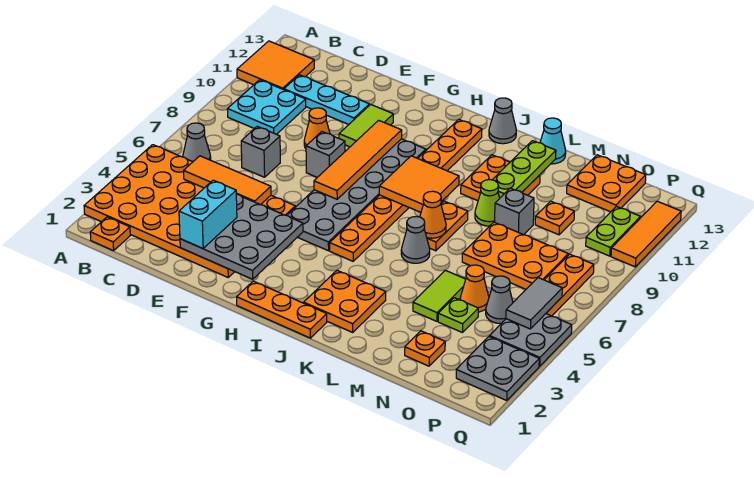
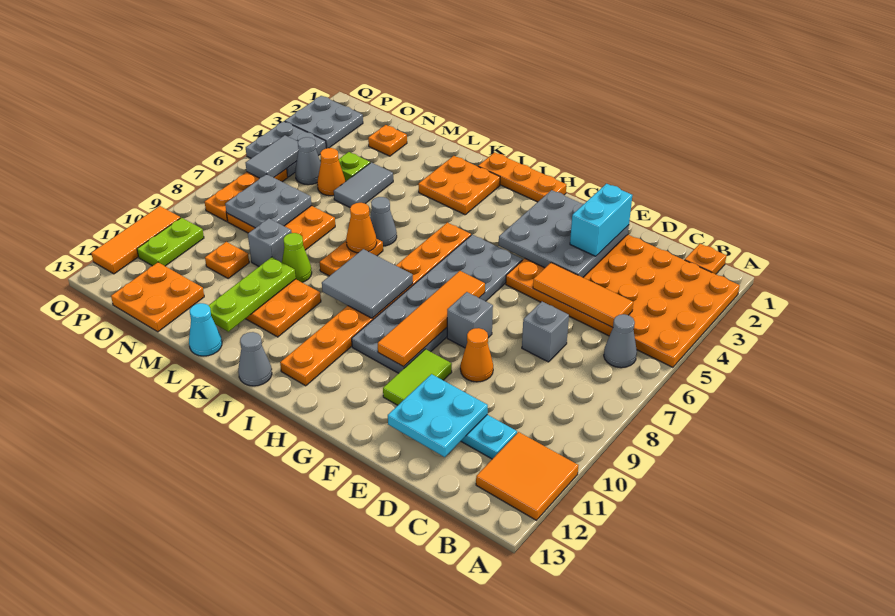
cyan plate B9:C10 level 1 -> cyan plate D11:E12 level 2
orange tile I8:J9 level 2 -> grey tile I8:J9 level 2
lime tile M4:M5 level 1 -> grey tile M4:M5 level 1
none -> grey plate N7:O8 level 2

